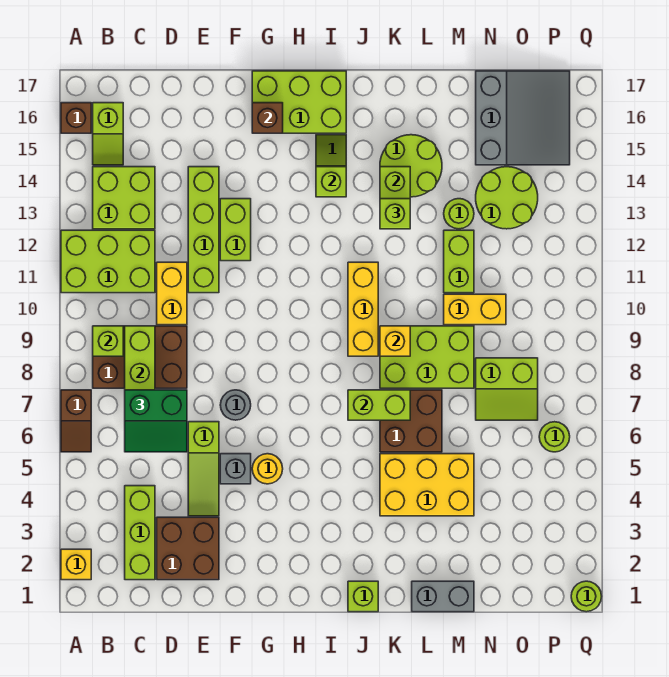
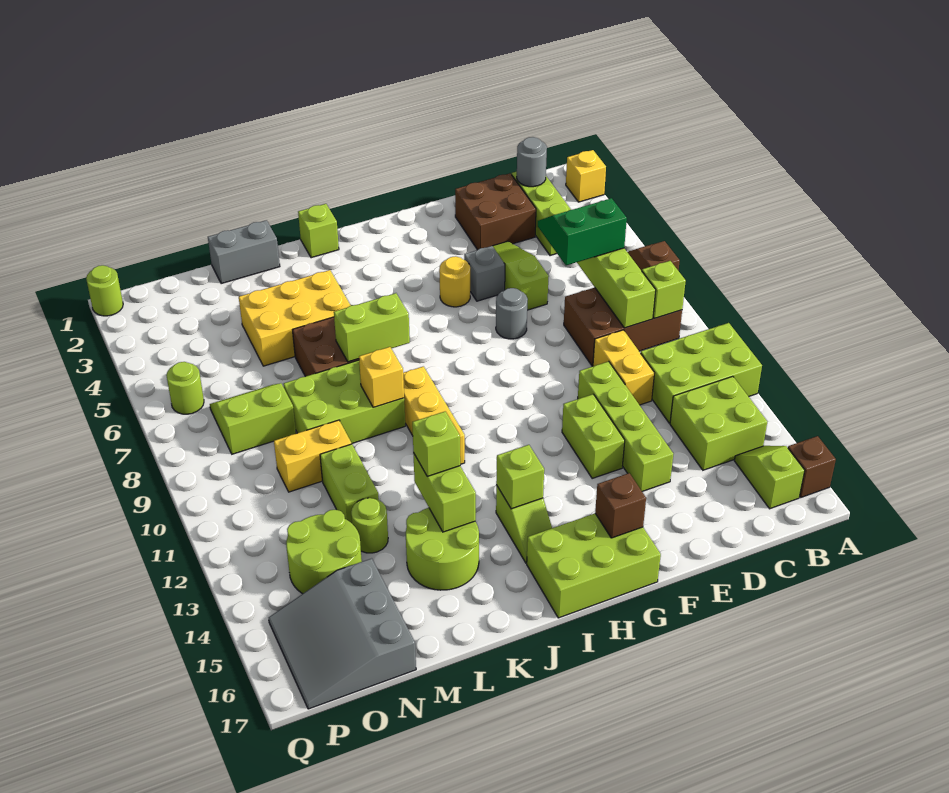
none -> grey round brick C2 level 2

